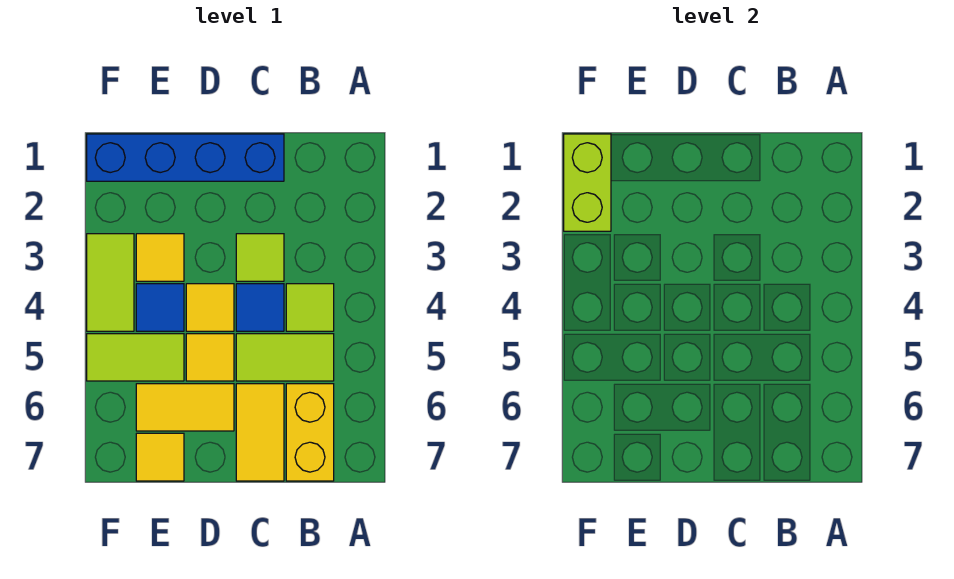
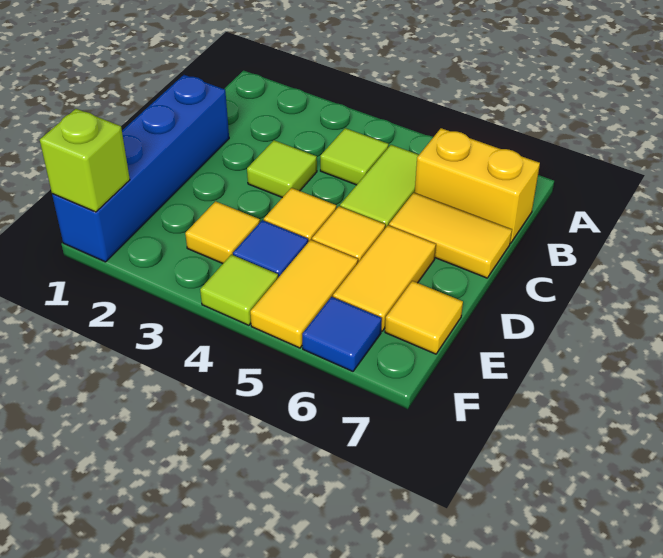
blue tile C4 level 1 -> blue tile F6 level 1
lime tile E5:F5 level 1 -> yellow tile E5:F5 level 1
lime brick F1:F2 level 2 -> lime brick F1 level 2
lime tile F3:F4 level 1 -> lime tile F4 level 1

